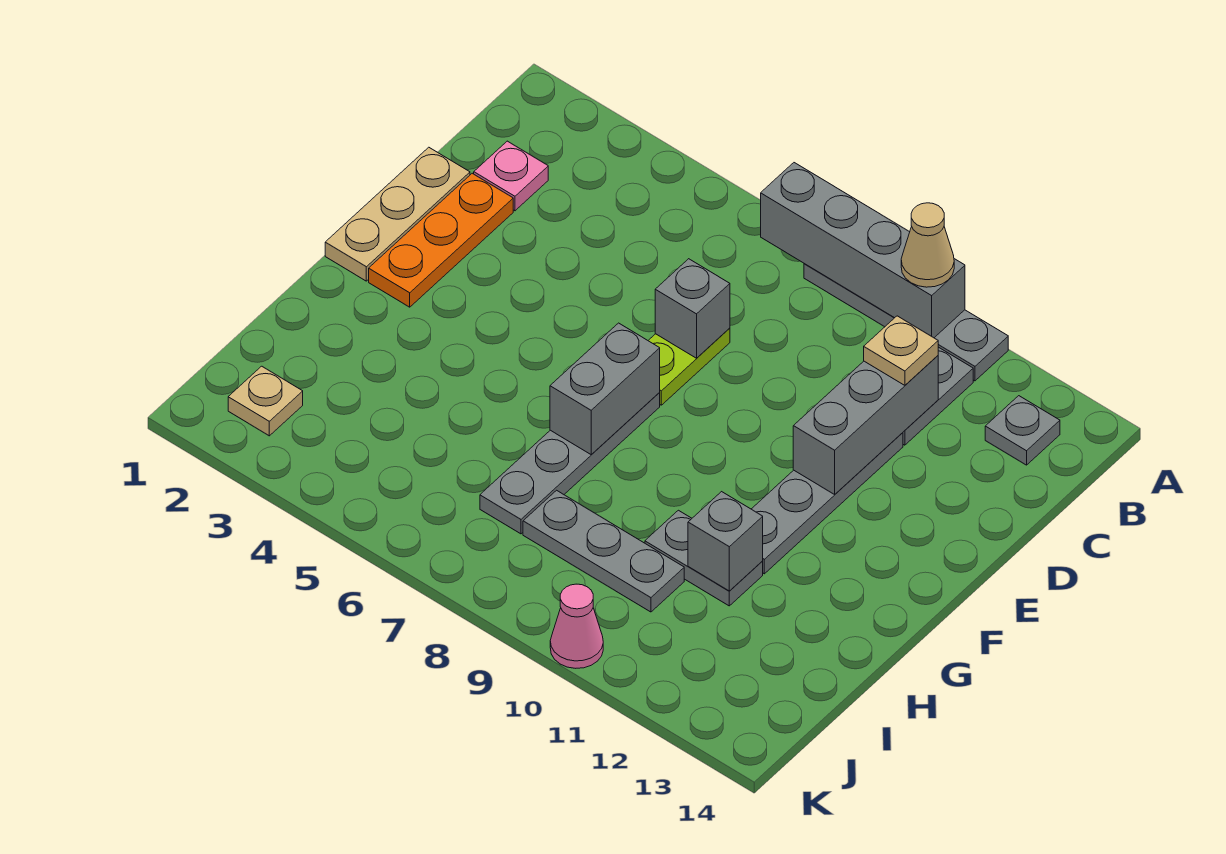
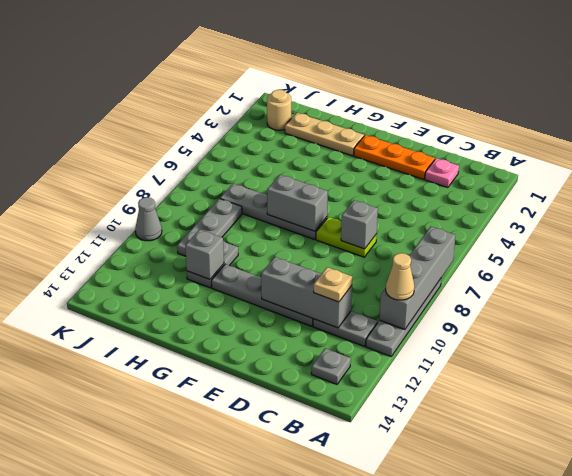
tan plate D1:F1 level 1 -> tan plate G2:I2 level 1
tan plate J2 level 1 -> tan round brick J2 level 1
pink cone K10 level 1 -> grey cone K10 level 1

